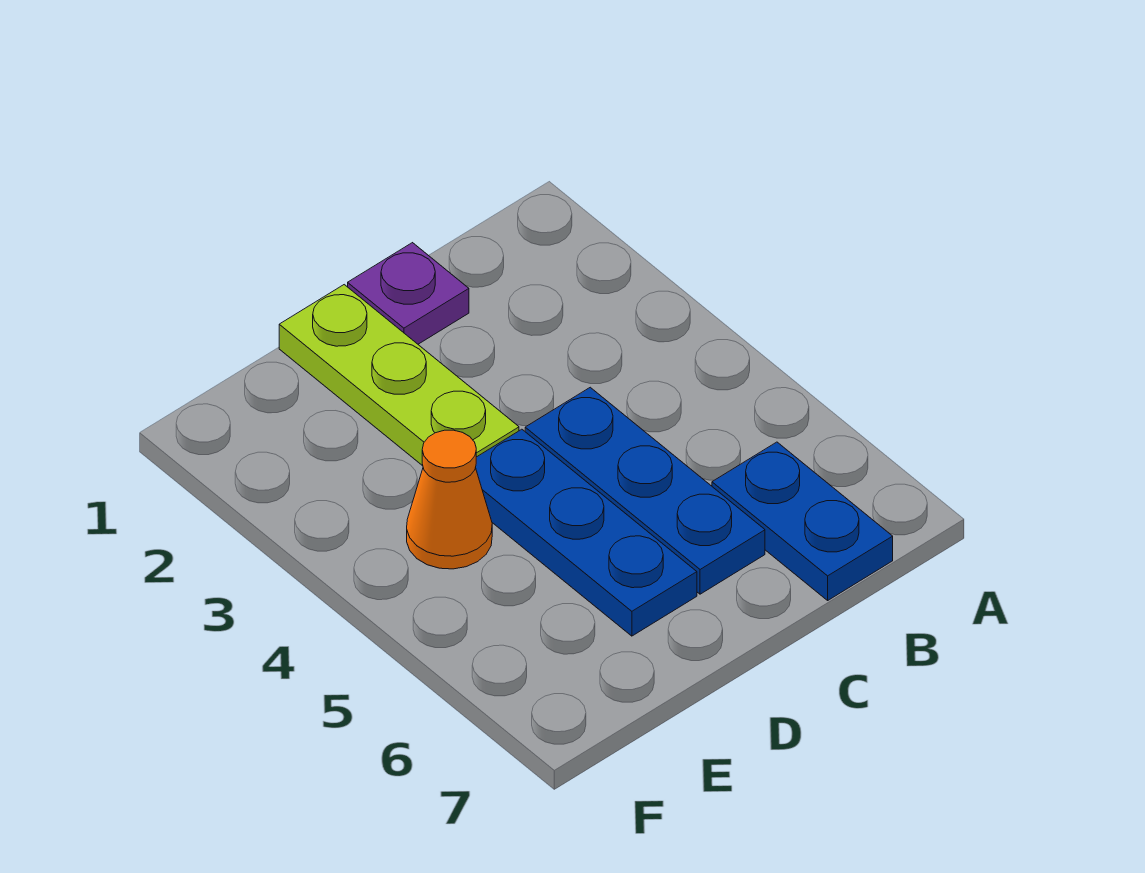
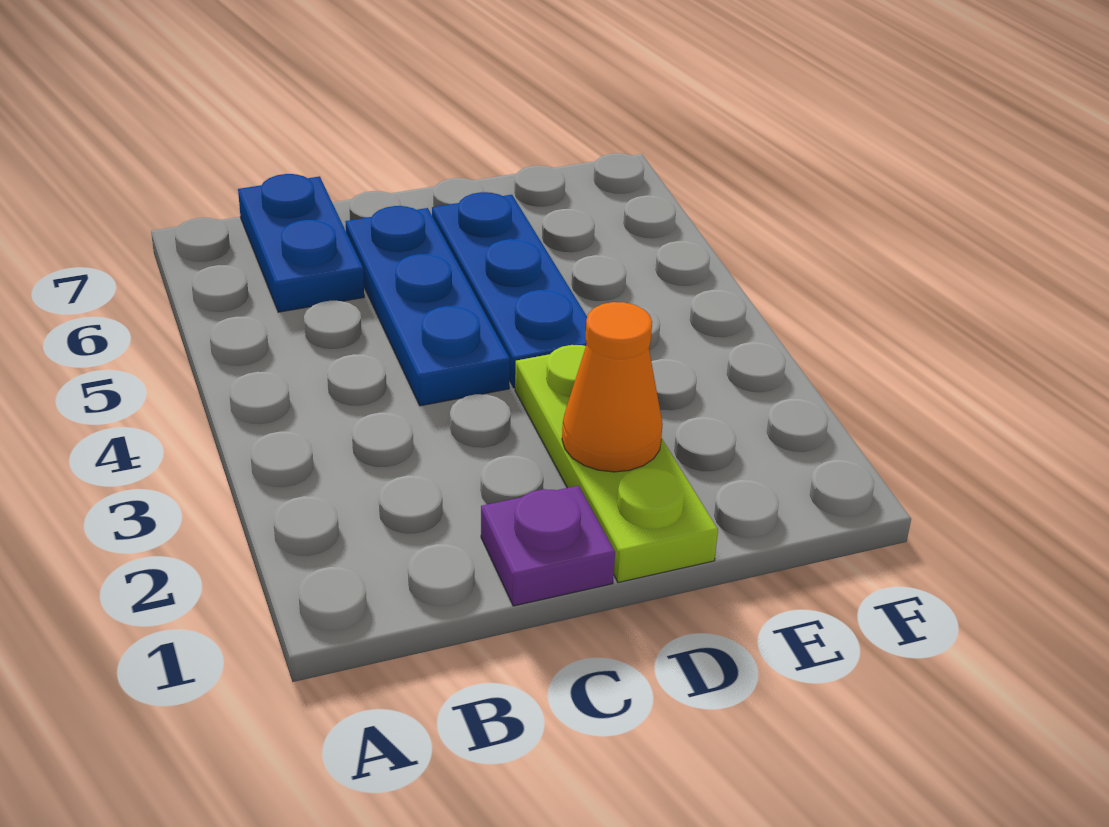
orange cone E4 level 1 -> orange cone D2 level 2

